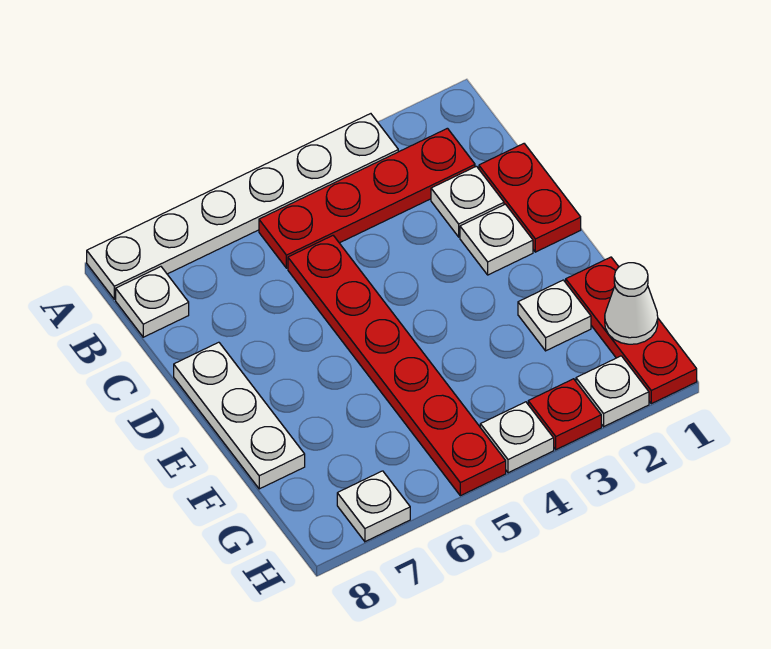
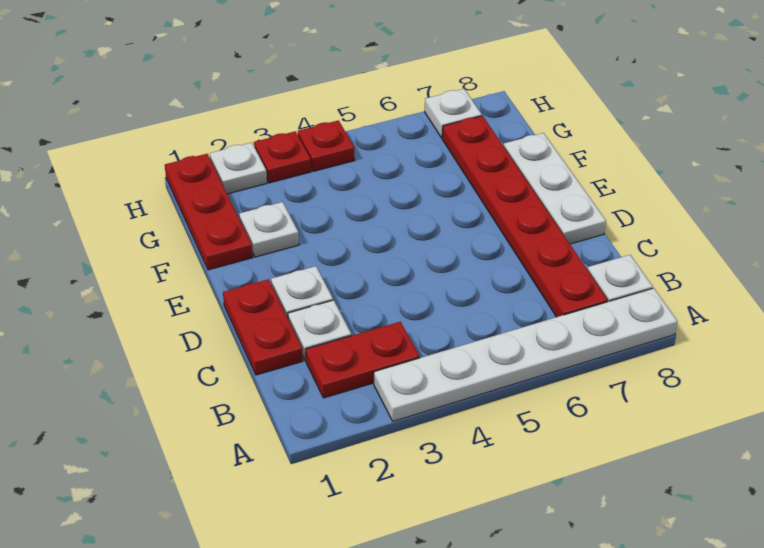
red plate B2:B5 level 1 -> red plate B2:B3 level 1
red plate C5:H5 level 1 -> red plate B7:G7 level 1
white cone G1 level 2 -> none
white plate H4 level 1 -> red plate H4 level 1

